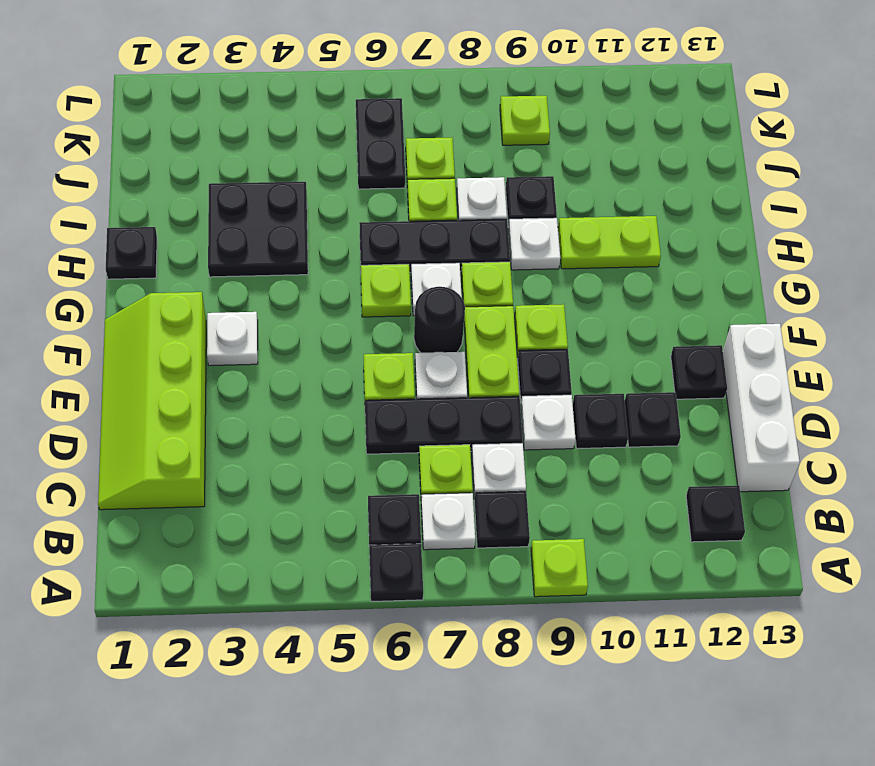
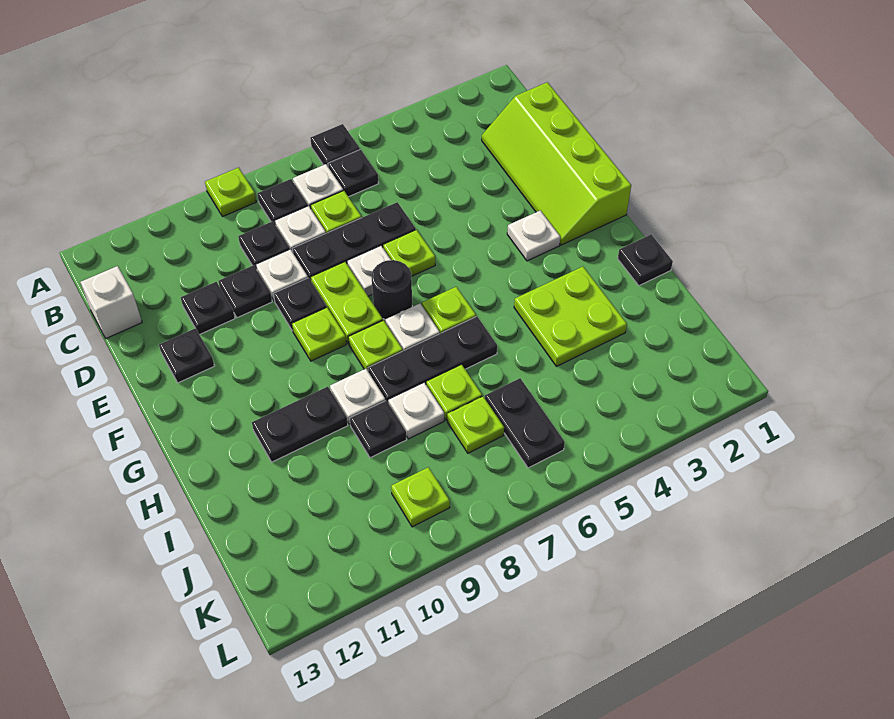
black plate B12 level 1 -> black plate C9 level 1
lime slope C1:F2 level 1 top 2 -> lime slope C1:F2 level 1 top 1
white brick C13:E13 level 1 -> white brick C13 level 1
black plate H3:I4 level 1 -> lime plate H3:I4 level 1
lime plate H10:H11 level 1 -> black plate H10:H11 level 1

